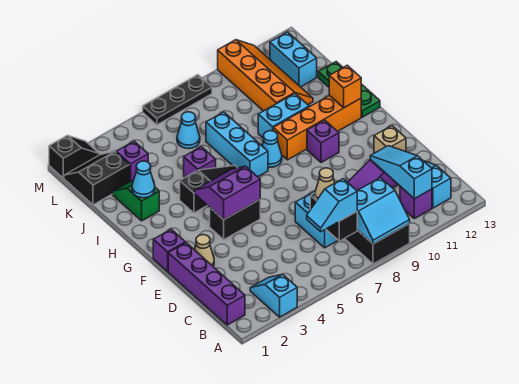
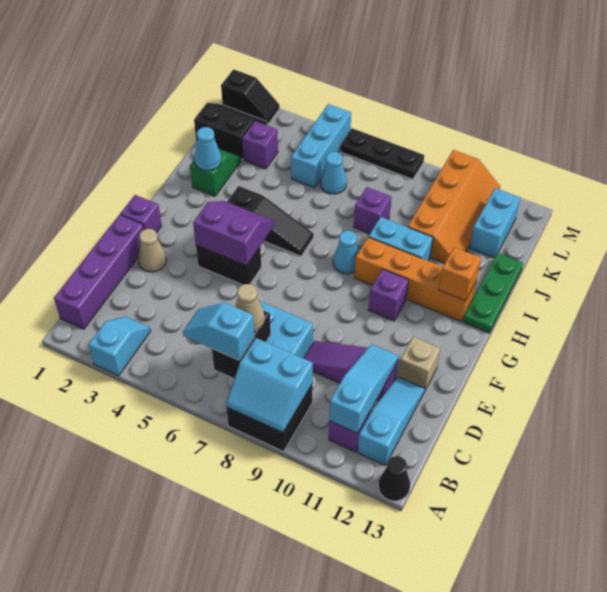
none -> black cone A13 level 1
cyan brick H7:J7 level 1 -> cyan brick K5:M5 level 1
purple brick I5 level 1 -> purple brick J8 level 1

